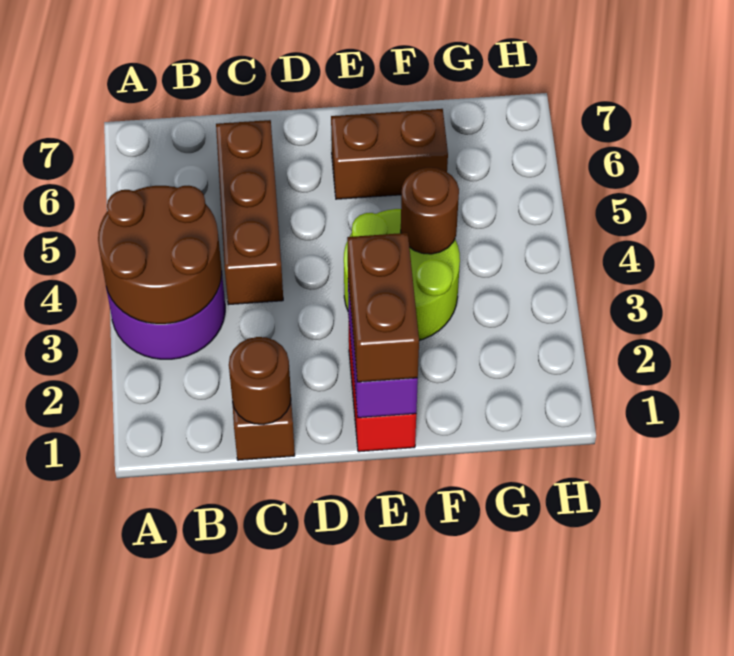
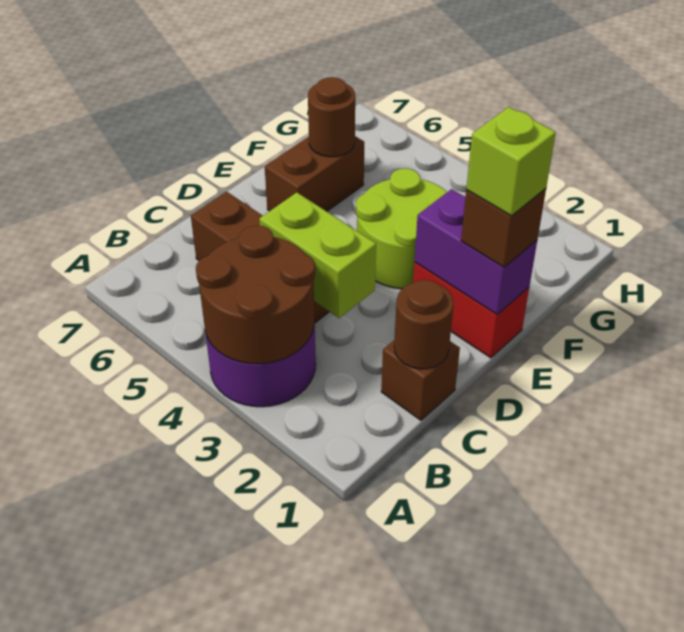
none -> lime brick C3:C4 level 2
brown brick E1:E2 level 3 -> brown brick E1 level 3
none -> lime brick E1 level 4
brown round brick F4 level 2 -> brown round brick F6 level 2

